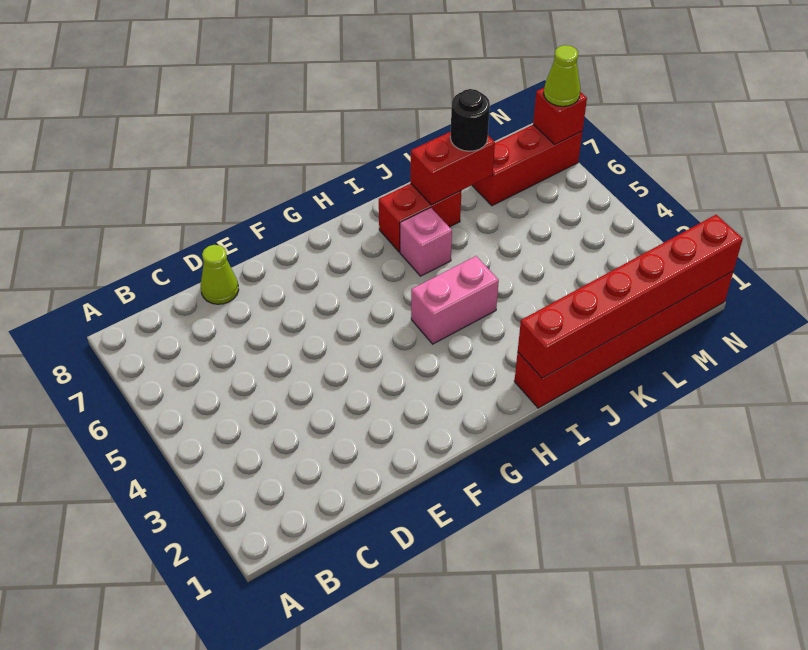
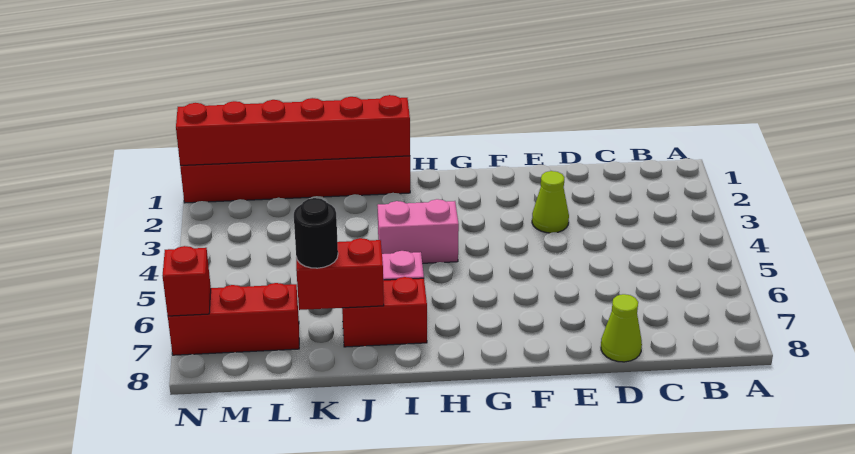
lime cone N7 level 3 -> lime cone E3 level 1

